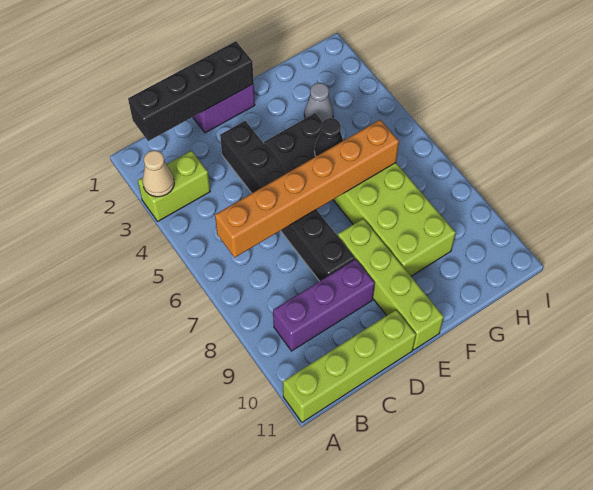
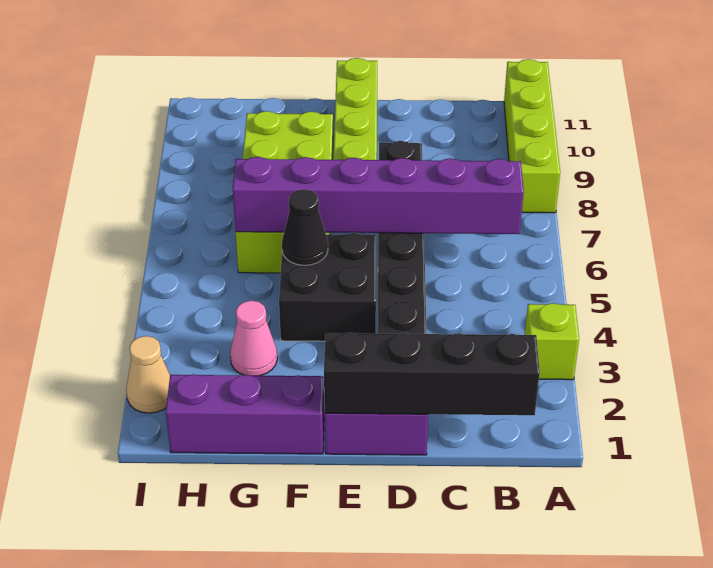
lime brick A3:B3 level 1 -> lime brick A3 level 1
tan cone A3 level 2 -> tan cone I2 level 1
lime brick A11:D11 level 1 -> lime brick A8:A11 level 1
orange brick B6:G6 level 2 -> purple brick B6:G6 level 2
purple brick B9:D9 level 1 -> purple brick F1:H1 level 1
grey cone G3 level 1 -> pink cone G3 level 1

